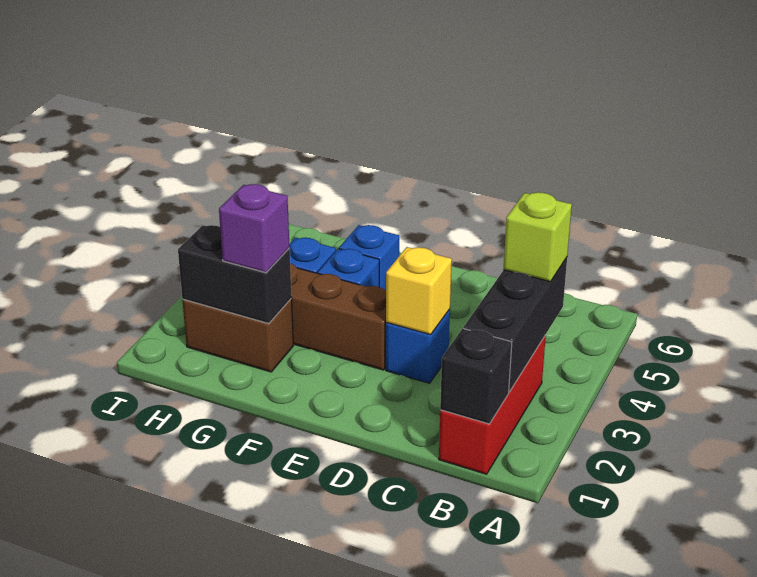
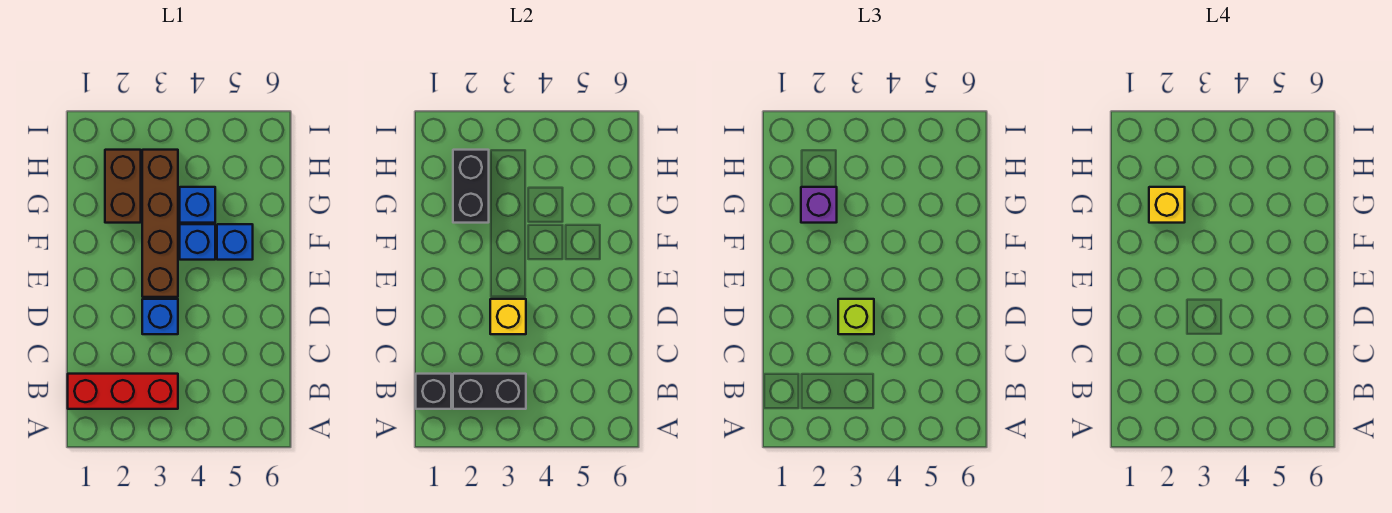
black brick B2:B4 level 2 -> black brick B2:B3 level 2
lime brick B4 level 3 -> lime brick D3 level 3
none -> yellow brick G2 level 4

